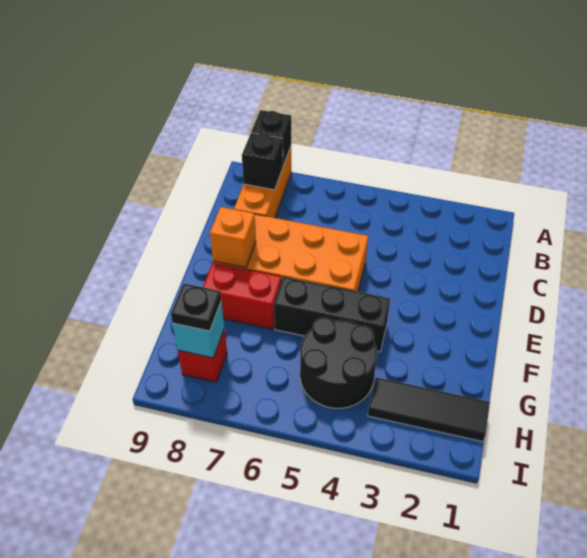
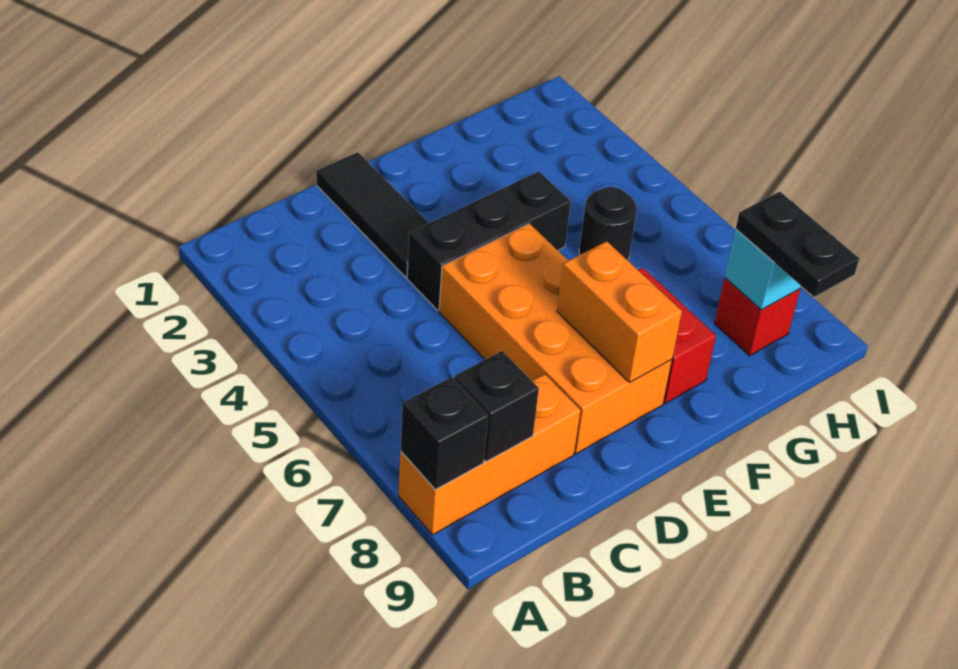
orange brick E8 level 2 -> orange brick E7:E8 level 2
black brick F4:F6 level 1 -> black brick D4:F4 level 1
black round brick G4:H5 level 1 -> black round brick G5 level 1
black tile H1:H3 level 1 -> black tile D1:D3 level 1
black plate H8 level 3 -> black plate H8:H9 level 3

